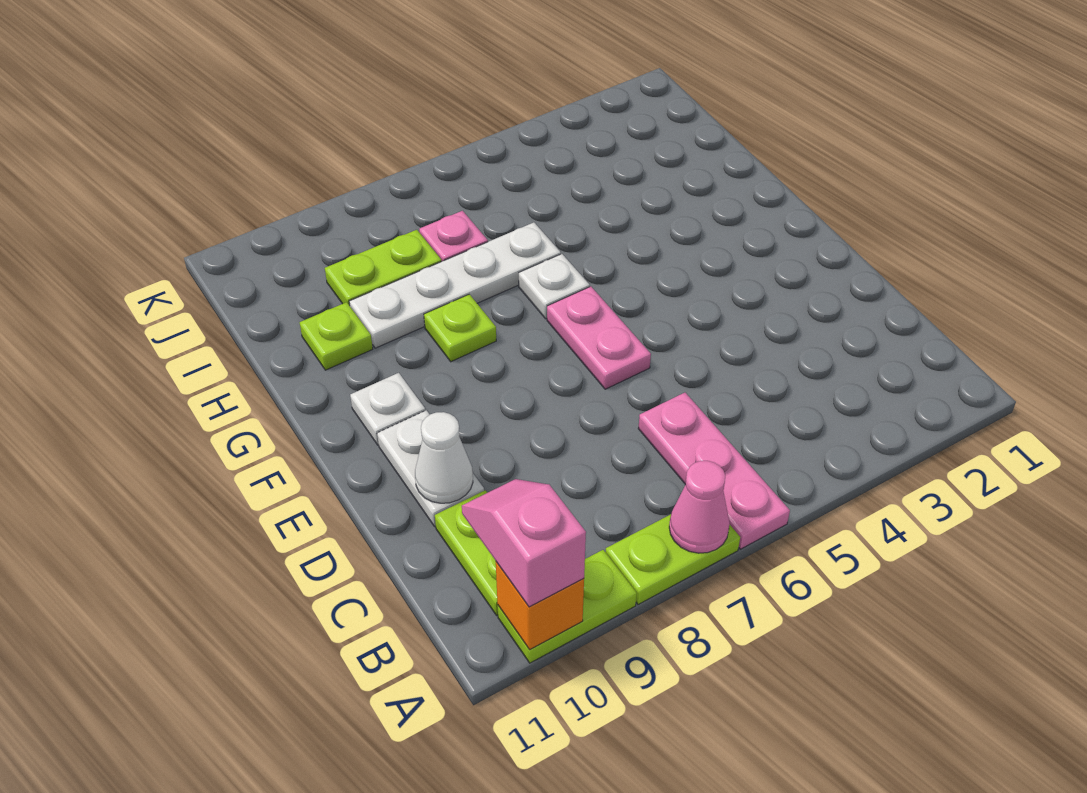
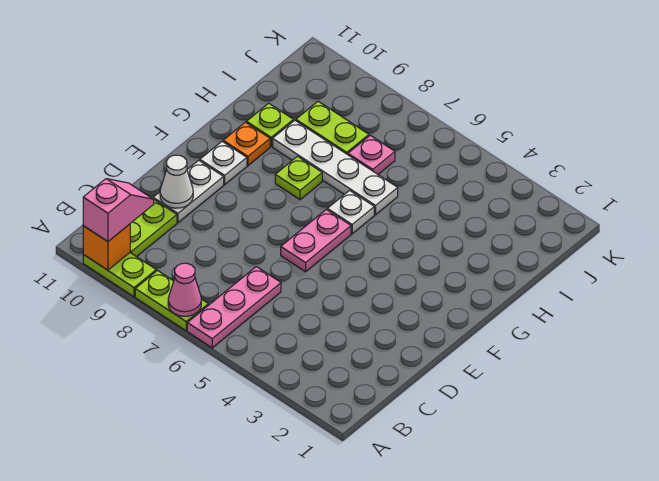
none -> orange plate G10 level 1

